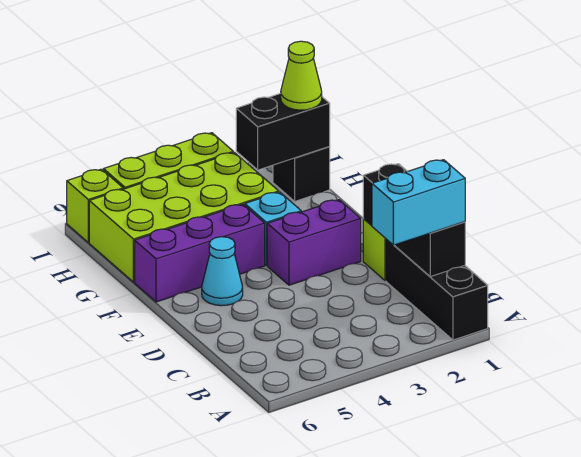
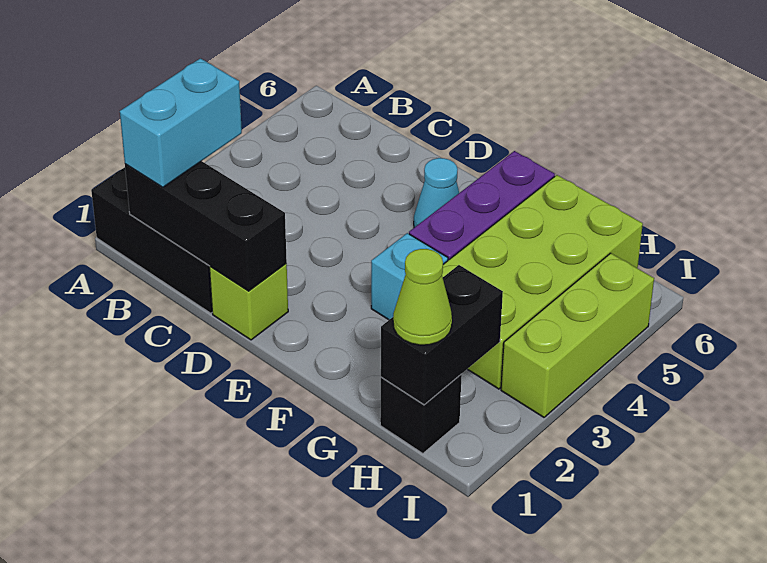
purple brick E2:E3 level 1 -> none
lime brick I6 level 1 -> none

